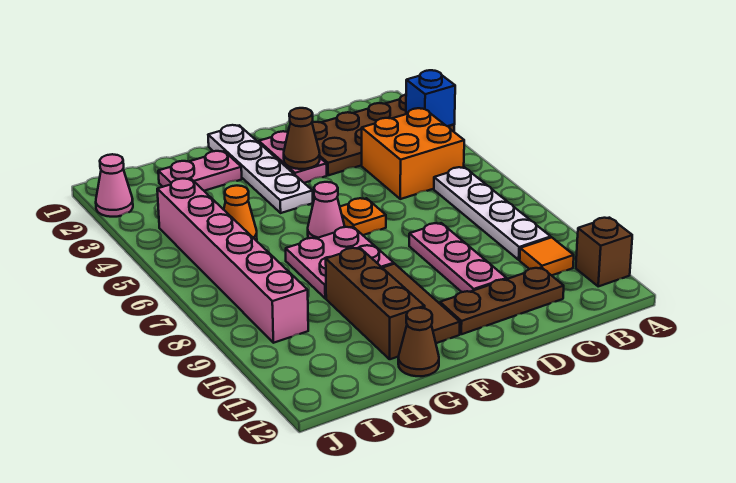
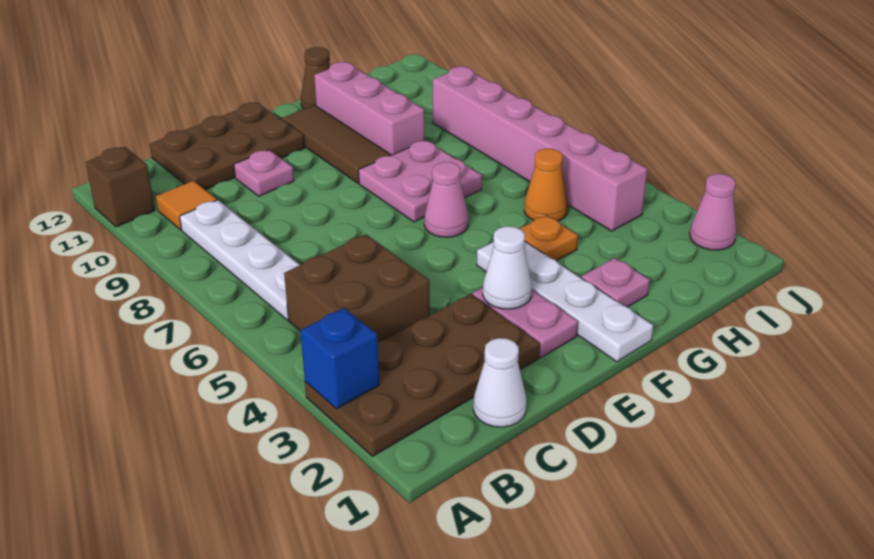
orange brick B4:C5 level 1 -> brown brick B4:C5 level 1
none -> white cone C1 level 1
brown plate C11:E11 level 1 -> brown plate C11:E12 level 1
pink plate D8:D10 level 1 -> pink plate D10 level 1
brown cone E3 level 2 -> white cone E3 level 2
orange plate E6 level 1 -> orange plate G4 level 1
pink plate G2:H2 level 1 -> pink plate G2 level 1
brown brick G9:G11 level 1 -> pink brick G9:G11 level 1

